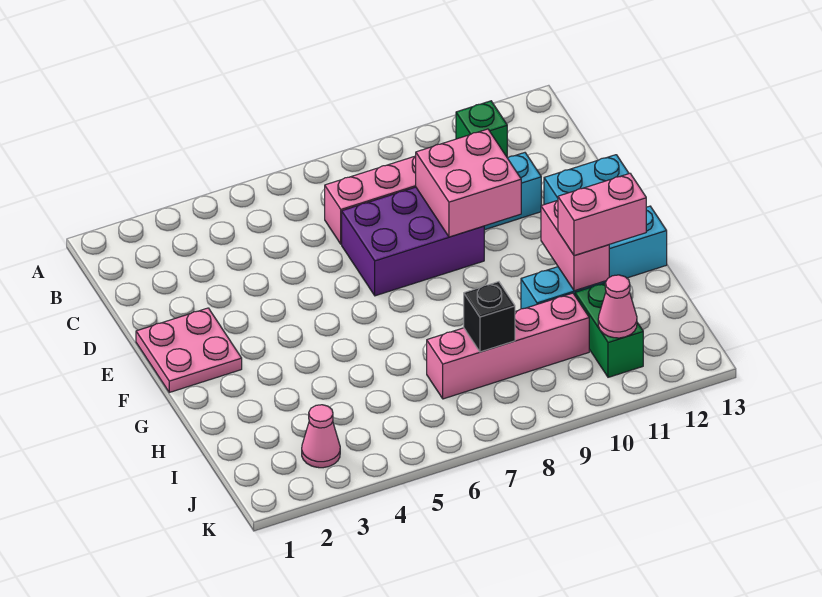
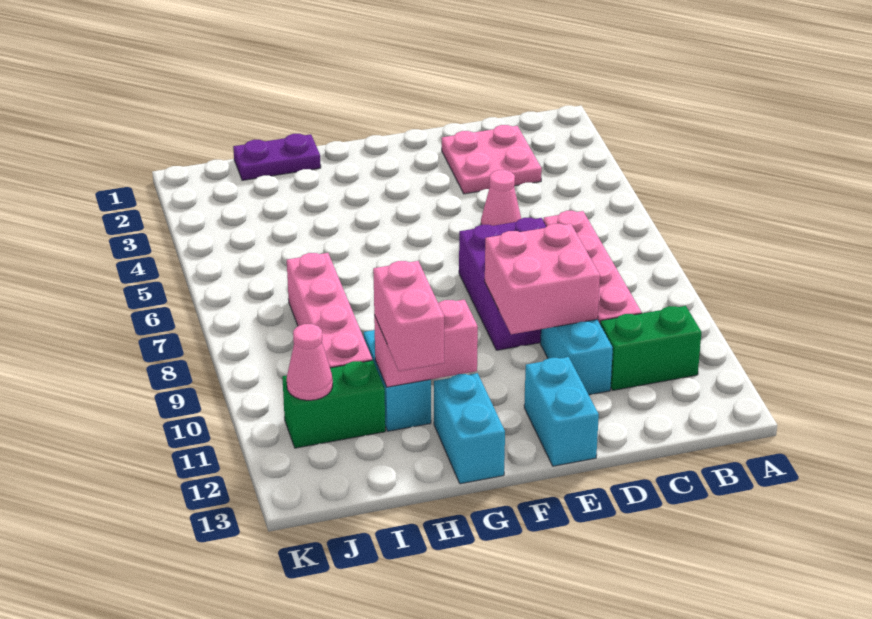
green brick B11 level 1 -> green brick B11:C11 level 1
pink plate E1:F2 level 1 -> pink plate C2:D3 level 1
none -> purple plate H1:I1 level 1
black brick I8 level 2 -> none
pink cone J3 level 1 -> pink cone D5 level 1

